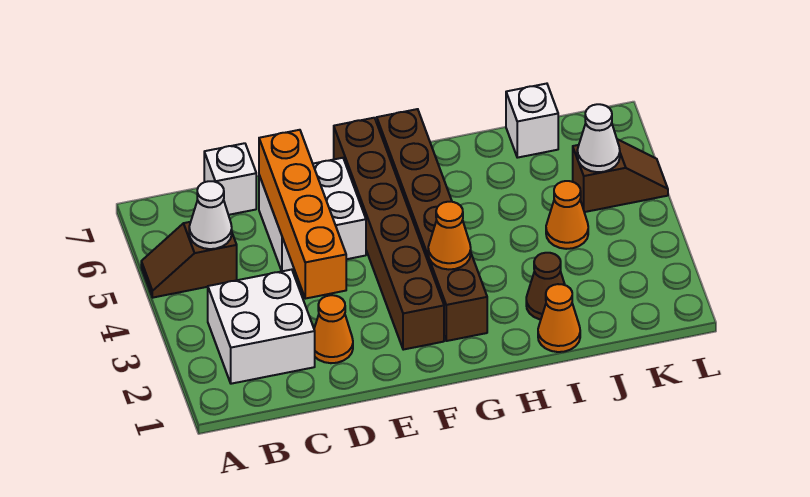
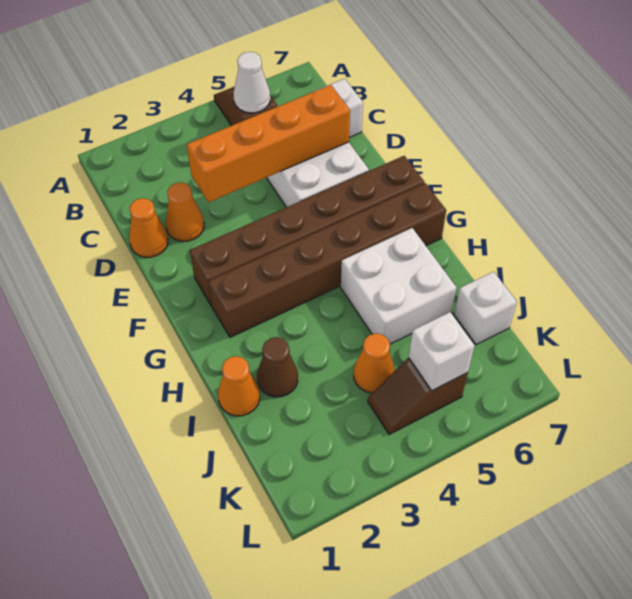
white brick B2:C3 level 1 -> white brick H5:I6 level 1
orange cone G3 level 2 -> orange cone D1 level 1
brown slope K5:L5 level 1 top K -> brown slope K4:K5 level 1 top 5
white cone K5 level 2 -> white brick K5 level 2

